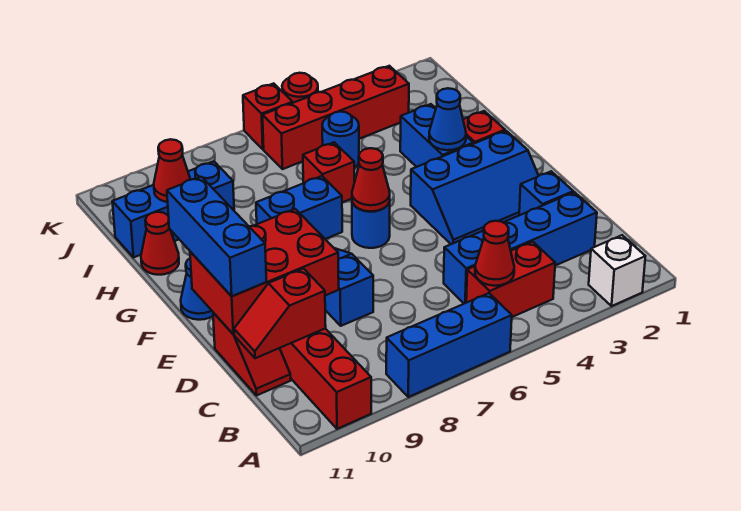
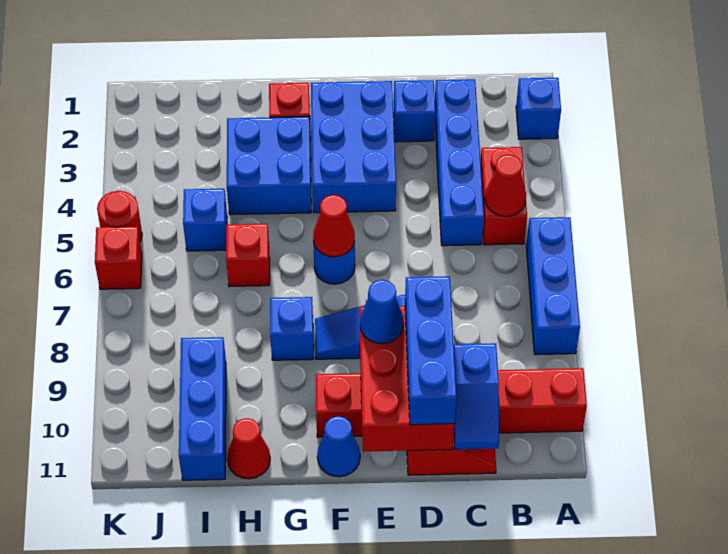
white brick A2 level 1 -> blue brick A2 level 1
red slope C10:C11 level 2 top 10 -> blue slope C10:C11 level 2 top 10
blue brick D11:F11 level 3 -> blue brick D9:D11 level 3
blue slope E2:F4 level 1 top F -> blue brick E2:F4 level 1
blue brick G3:H3 level 1 -> blue brick G3:H4 level 1
blue cone G3 level 2 -> blue cone E9 level 3
blue brick G7:G8 level 1 -> blue brick G8 level 1
blue round brick I5 level 1 -> blue brick I5 level 1
red cone I10 level 2 -> none
red brick J3:J6 level 1 -> none

